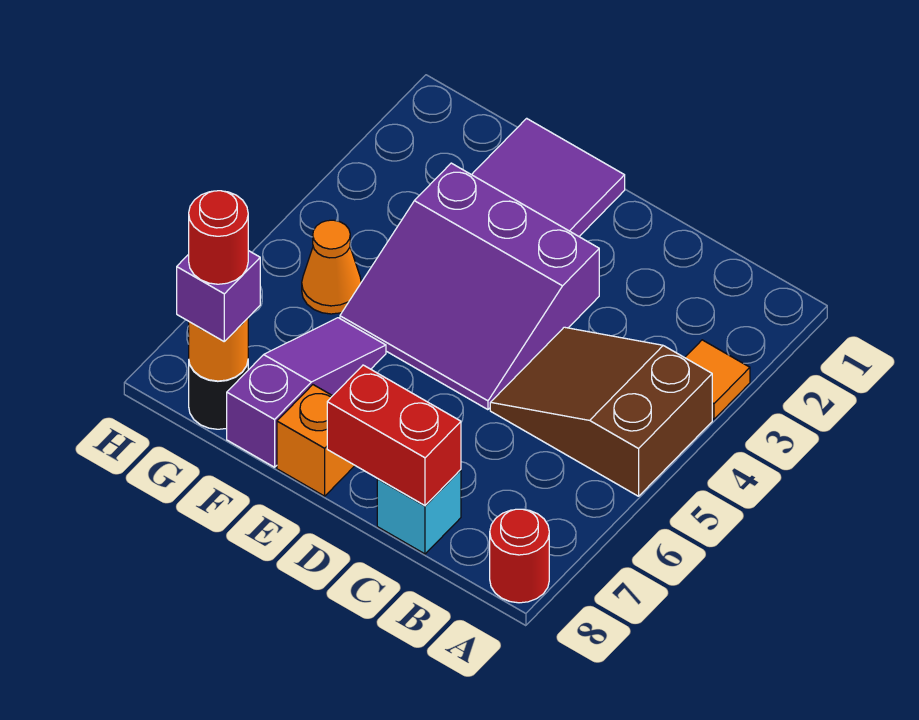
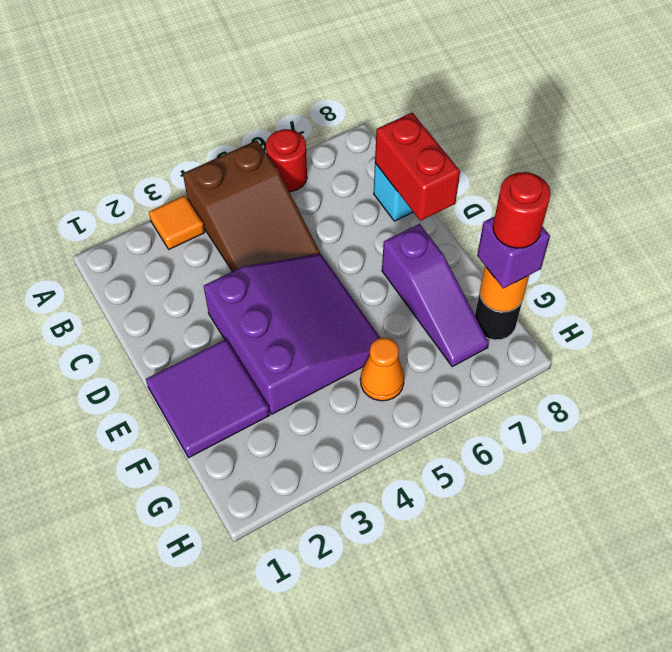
red round brick A8 level 1 -> red round brick A6 level 1
orange brick E8 level 1 -> none
purple slope F6:F8 level 1 top 8 -> purple slope E7:G7 level 1 top E

